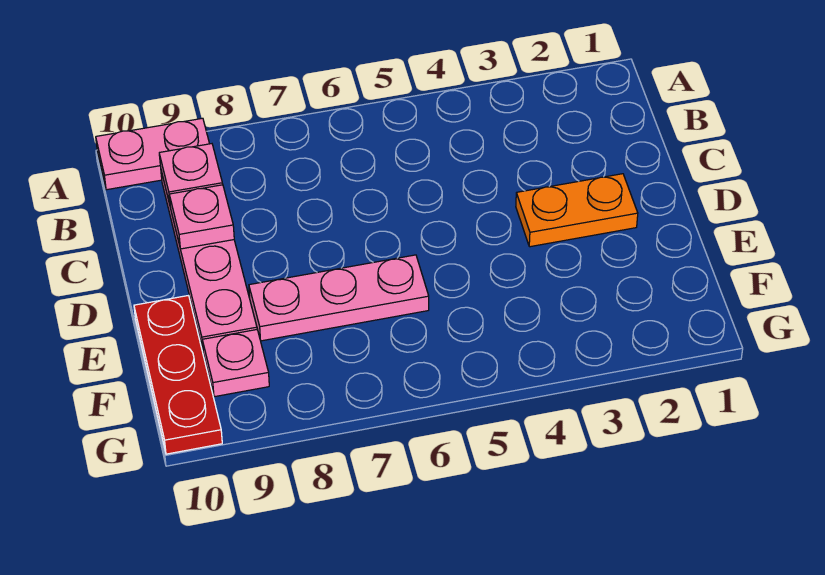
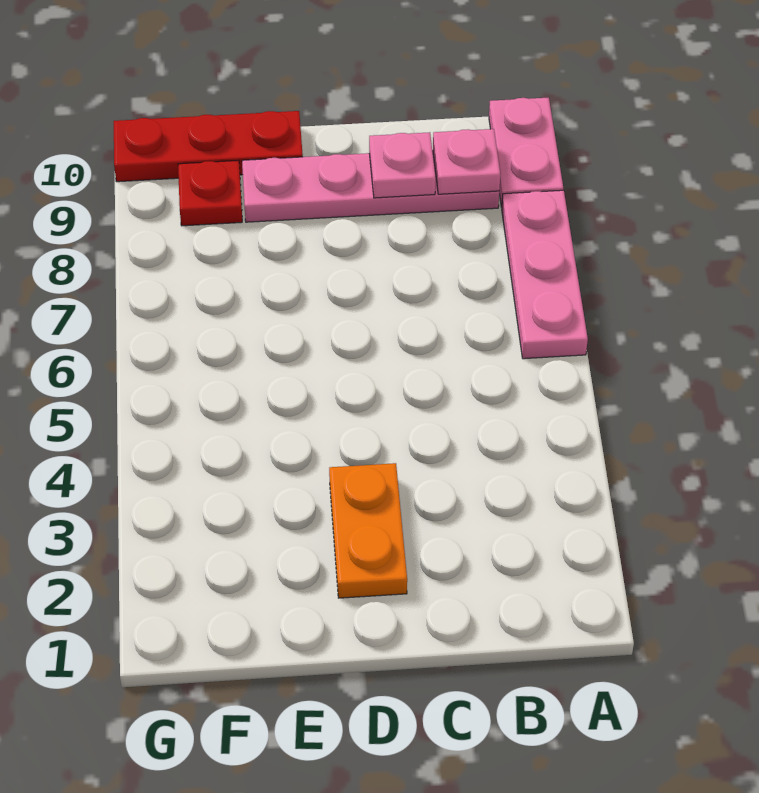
pink plate E6:E8 level 1 -> pink plate A6:A8 level 1
pink plate F9 level 1 -> red plate F9 level 1

